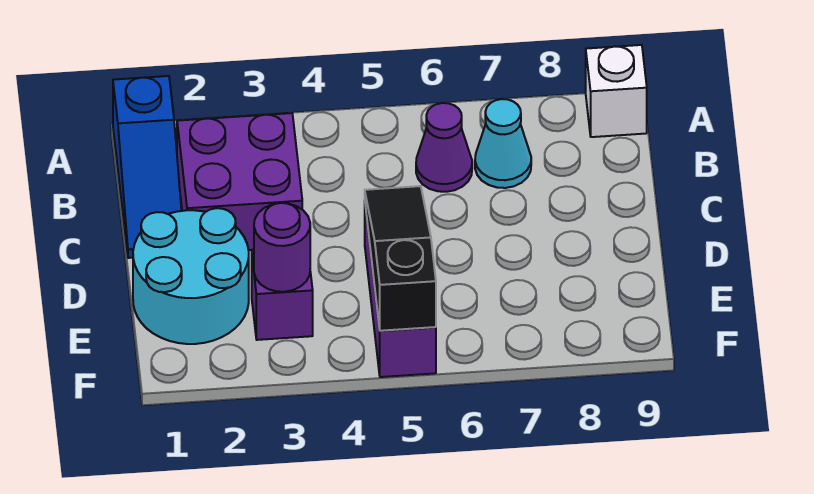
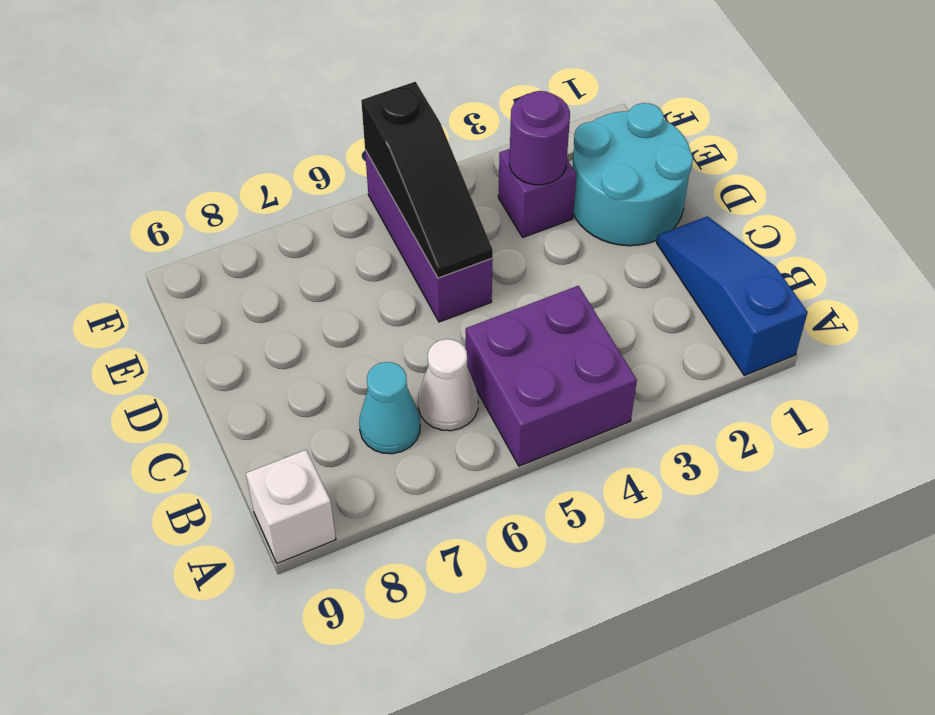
purple brick B2:C3 level 1 -> purple brick A4:B5 level 1
purple cone B6 level 1 -> white cone B6 level 1

